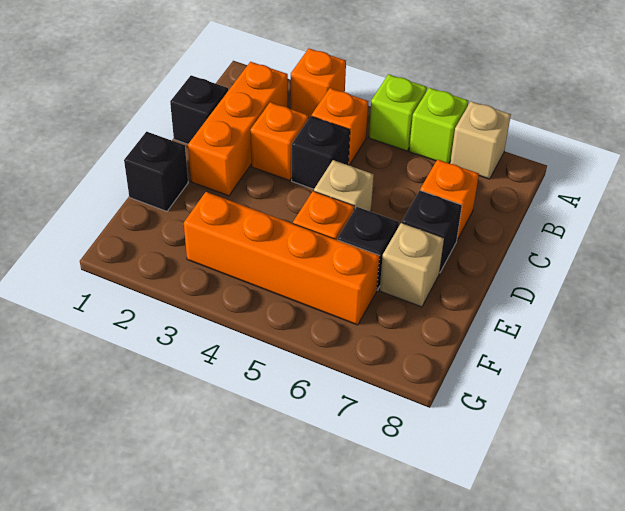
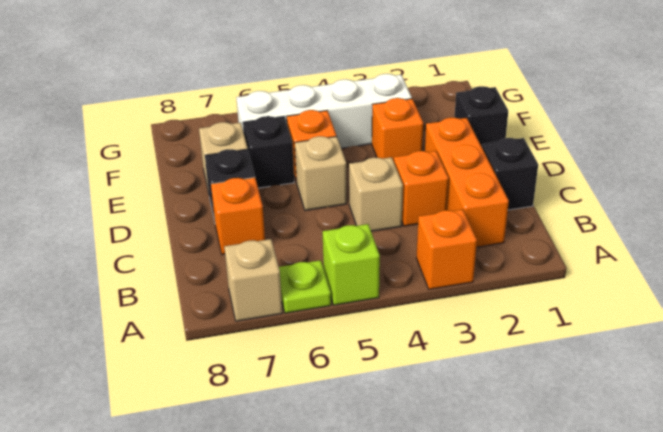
lime brick A6 level 1 -> lime plate A6 level 1
orange brick B4 level 1 -> orange brick E3 level 1
black brick C4 level 1 -> tan brick C4 level 1
orange brick F3:F6 level 1 -> white brick F3:F6 level 1

